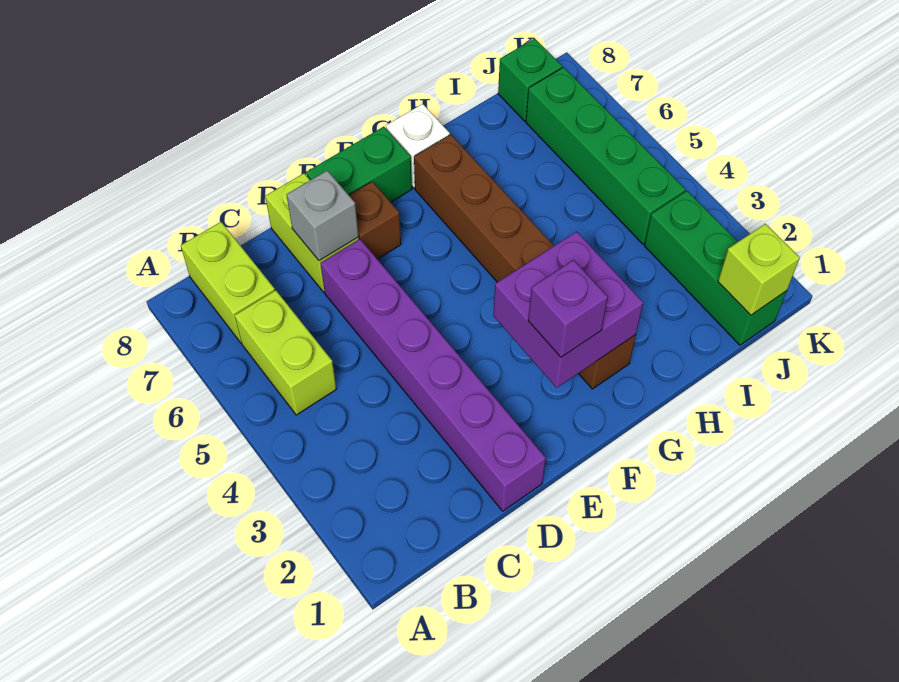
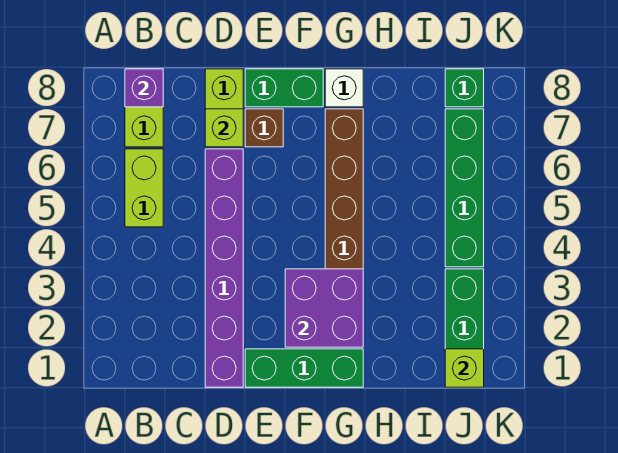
grey brick D7 level 2 -> lime brick D7 level 2
none -> green brick E1:G1 level 1
purple brick F2 level 3 -> purple brick B8 level 2

